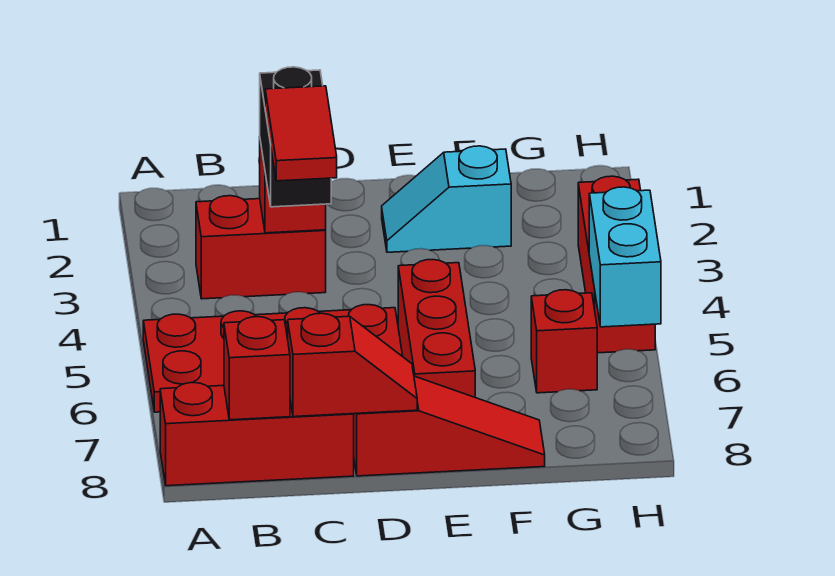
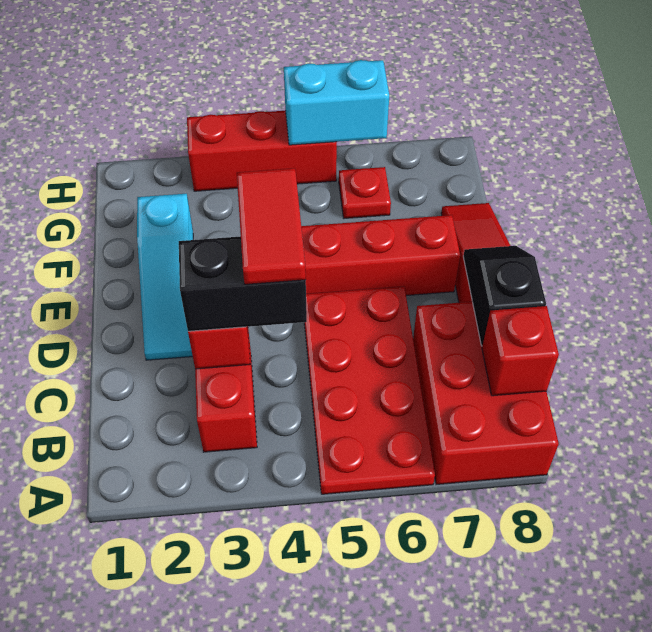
red brick A8:C8 level 1 -> red brick A7:C8 level 1
red tile C4:C5 level 4 -> red tile C4:D4 level 4
red slope C8:D8 level 2 top C -> black slope C8:D8 level 2 top C
cyan slope E2:F2 level 1 top F -> cyan slope D2:F2 level 1 top F
red brick G6 level 1 -> red plate G6 level 1

